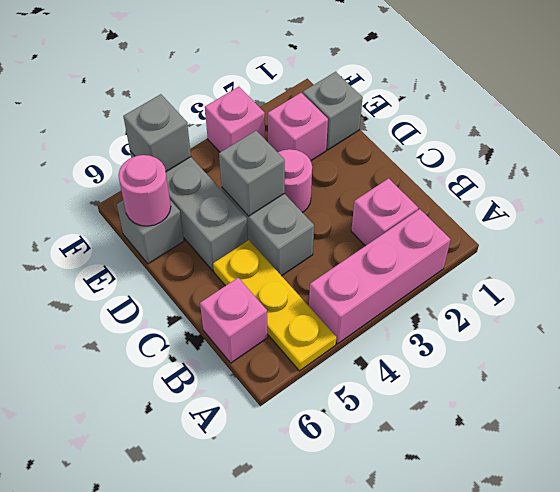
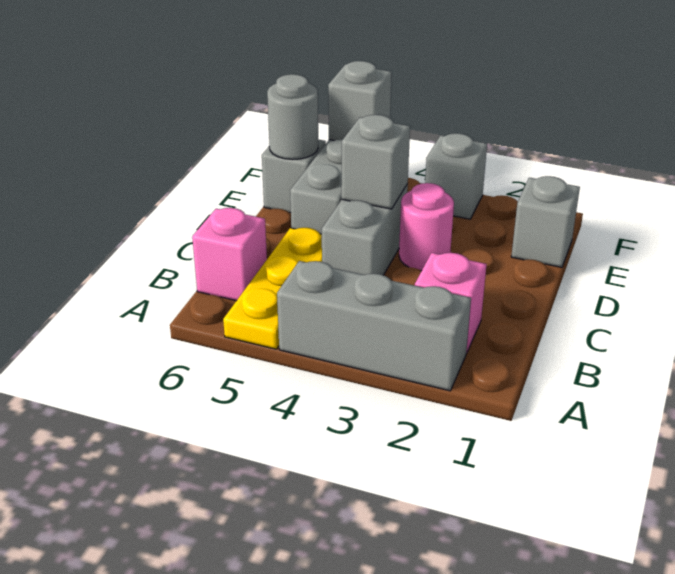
pink brick A2:A4 level 1 -> grey brick A2:A4 level 1
pink brick E2 level 1 -> none
pink round brick E6 level 2 -> grey round brick E6 level 2
pink brick F3 level 1 -> grey brick F3 level 1

